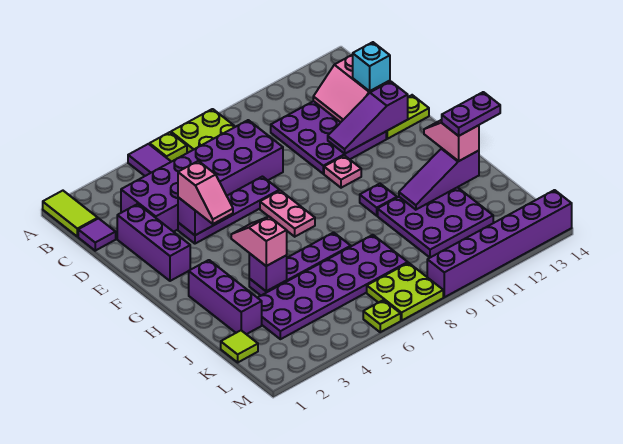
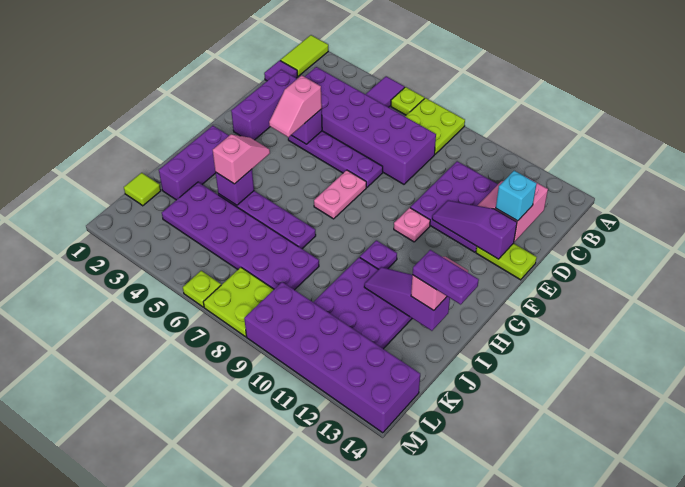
purple brick M9:M14 level 1 -> purple brick L9:M14 level 1

